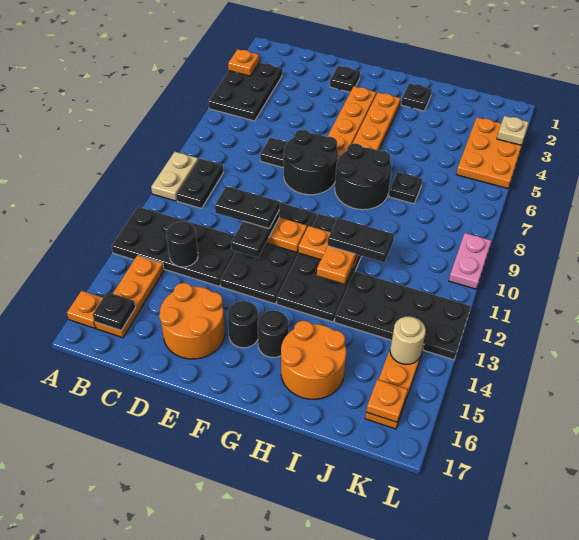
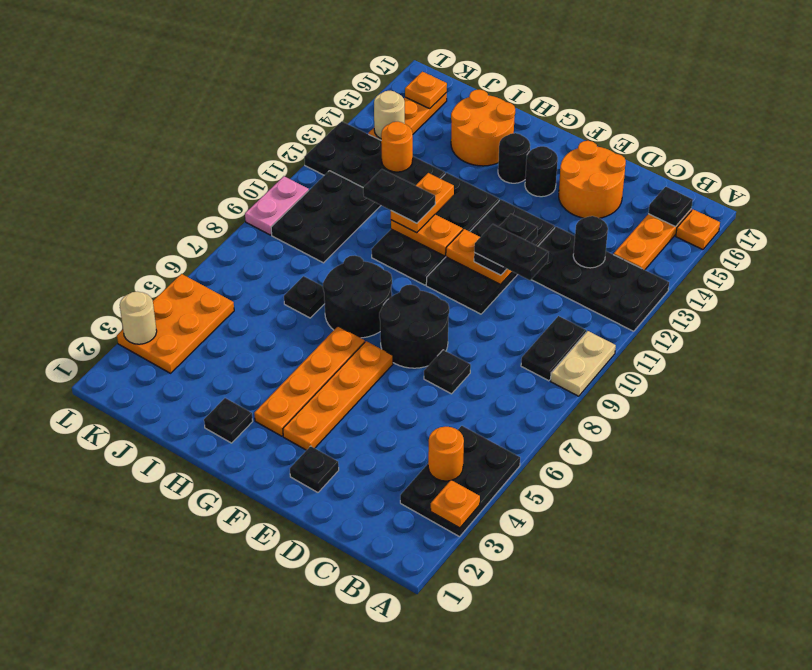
none -> orange round brick B4 level 2
none -> black plate J9:K11 level 1
none -> orange round brick J13 level 2
tan plate L3 level 2 -> tan round brick L3 level 2

